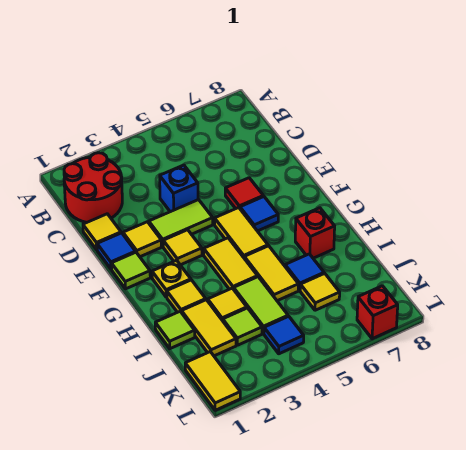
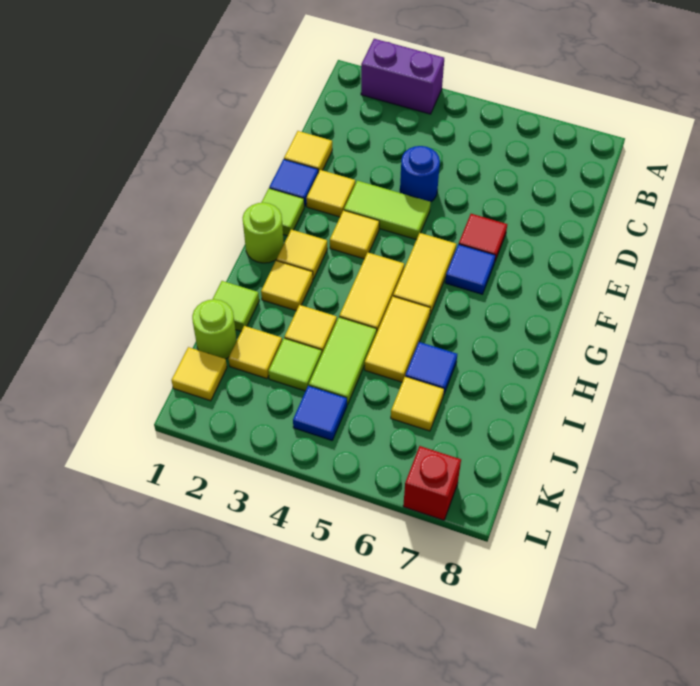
none -> purple brick A2:A3 level 1
red round brick B1:C2 level 1 -> none
blue brick D4 level 1 -> blue round brick D4 level 1
none -> lime round brick G1 level 1
yellow plate G2 level 1 -> yellow tile G2 level 1
red brick H7 level 1 -> none
yellow tile I2:J2 level 1 -> yellow tile J2 level 1
none -> lime round brick J1 level 1
yellow tile K1:L1 level 1 -> yellow tile K1 level 1

